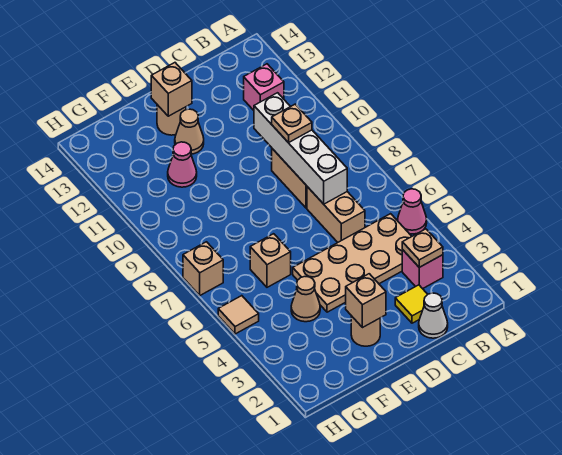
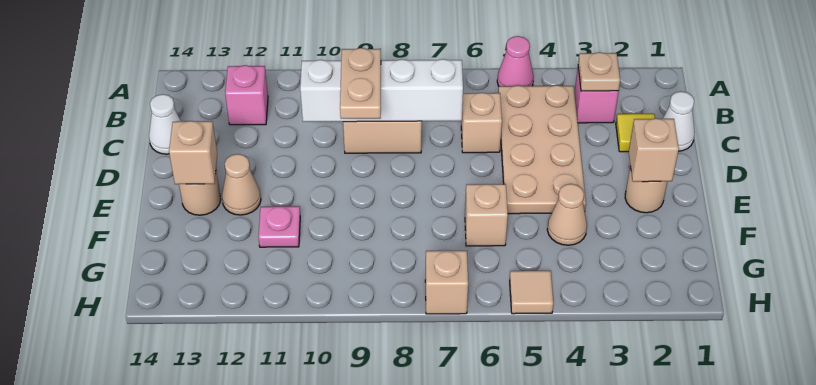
tan brick C6:C7 level 1 -> tan brick C6 level 1
tan plate C9 level 3 -> tan plate C9:D9 level 3
none -> white cone C14 level 1
pink cone F11 level 1 -> pink plate F11 level 1

